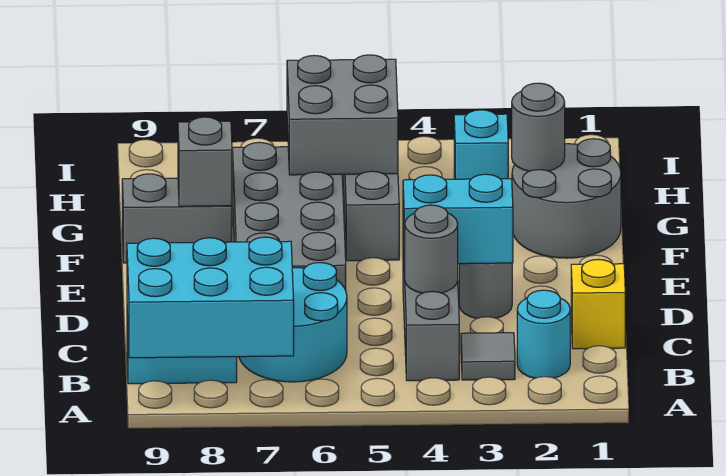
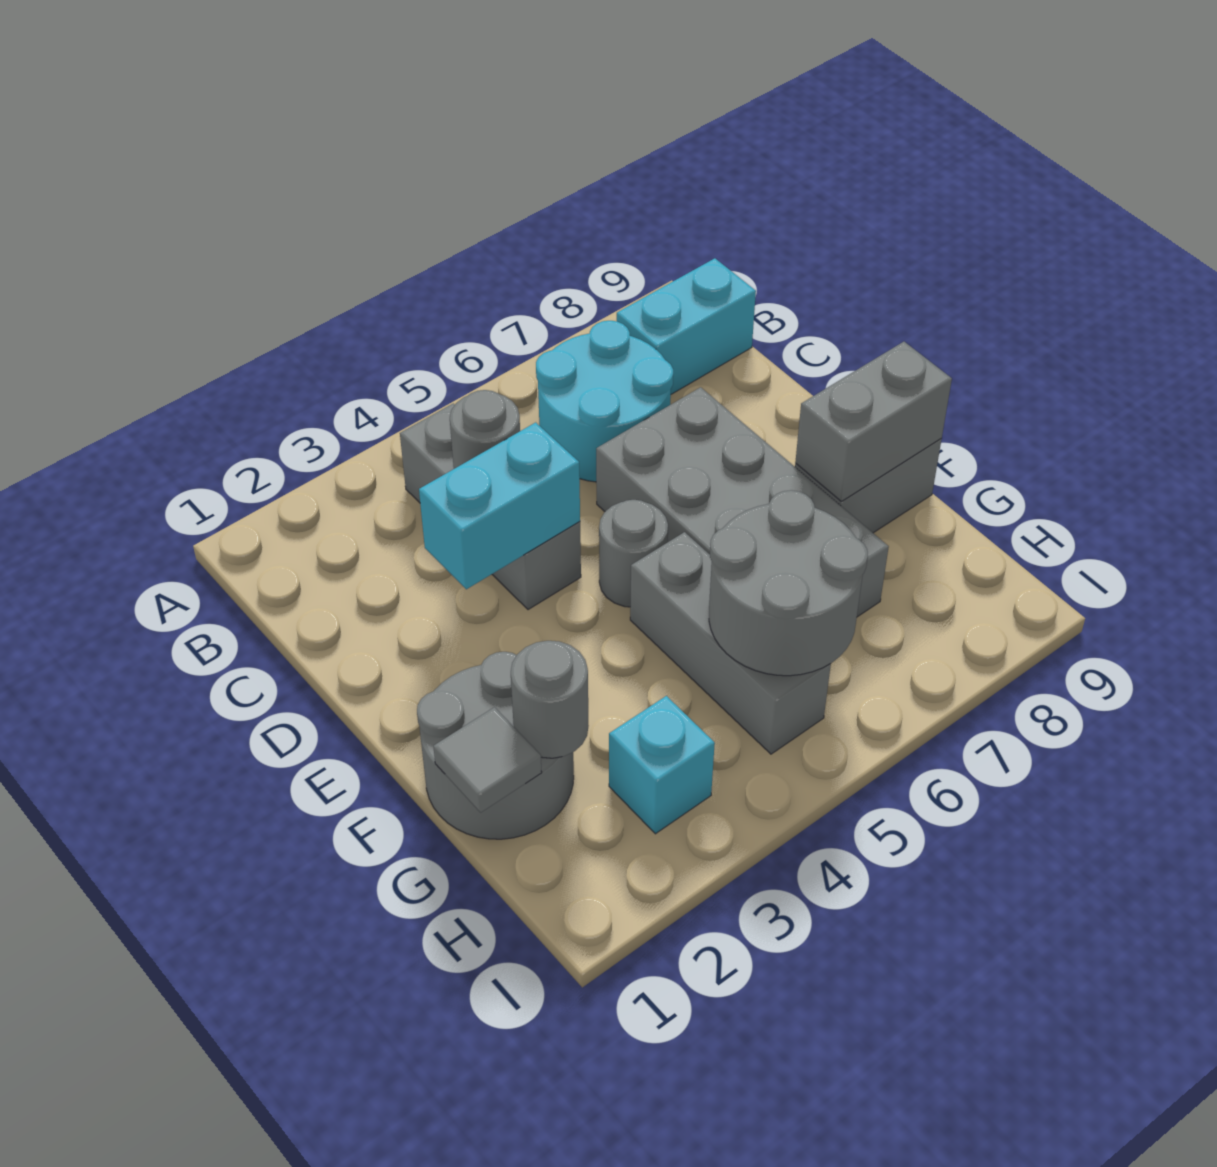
cyan brick A7:B9 level 2 -> none
cyan round brick B2 level 1 -> none
grey tile B3 level 1 -> grey tile G1 level 2
yellow brick C1 level 1 -> none
grey round brick D3 level 1 -> grey round brick E5 level 1
grey brick F8 level 2 -> grey brick F8:F9 level 2
grey brick G5:H6 level 2 -> grey round brick G5:H6 level 2

